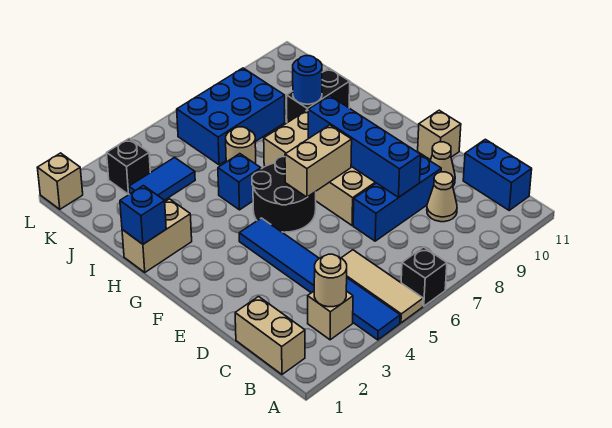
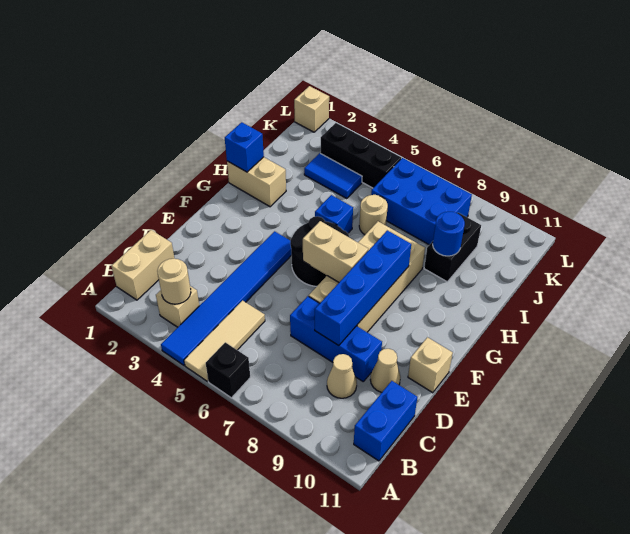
black brick I9:I10 level 1 -> black brick I9:J9 level 1
black brick K3 level 1 -> black brick K3:K5 level 1

